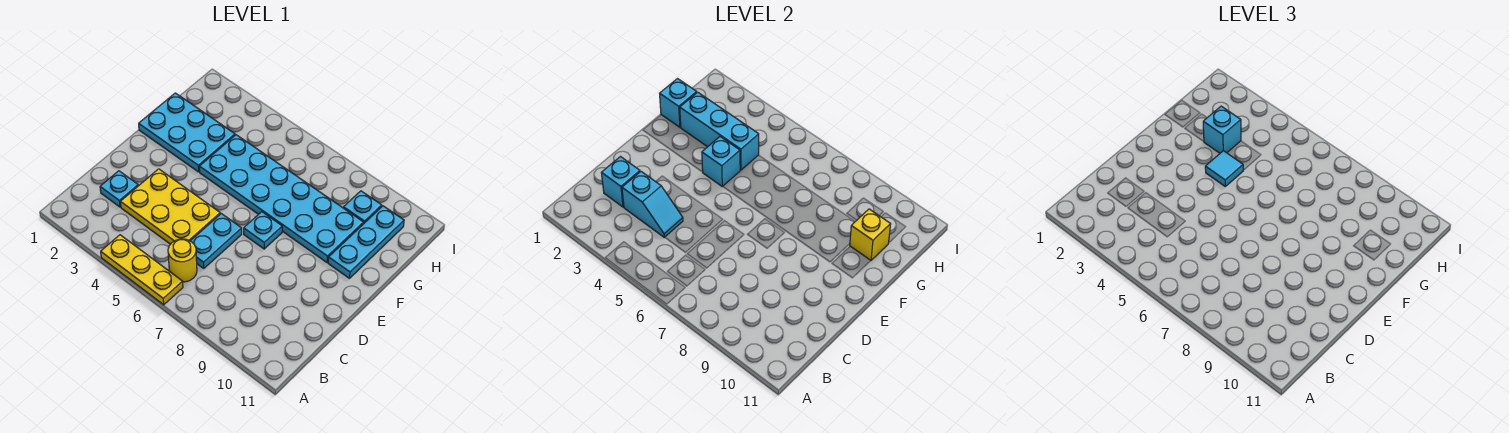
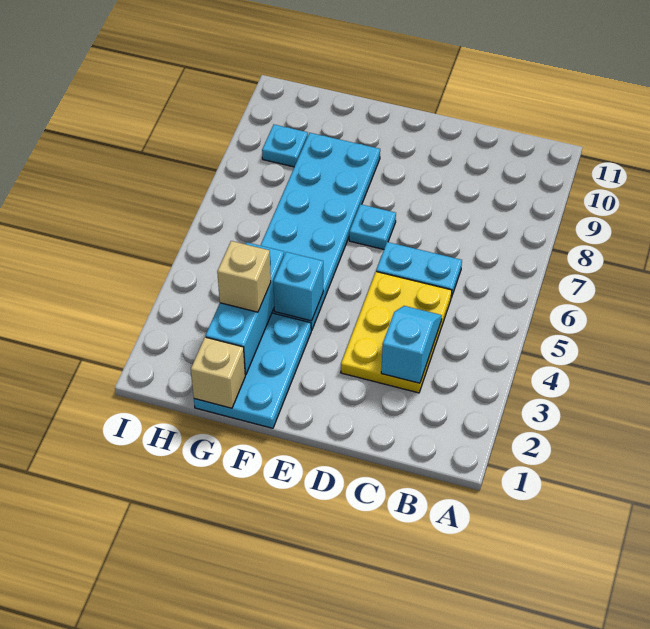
yellow plate A4:A6 level 1 -> none
yellow round brick B6 level 1 -> none
cyan plate C2 level 1 -> none
cyan brick C2 level 2 -> none
cyan tile F4 level 3 -> none
cyan plate F10:H10 level 1 -> none
cyan brick G1 level 2 -> tan brick G1 level 2
cyan brick G3 level 3 -> tan brick G3 level 3
yellow brick G10 level 2 -> none

